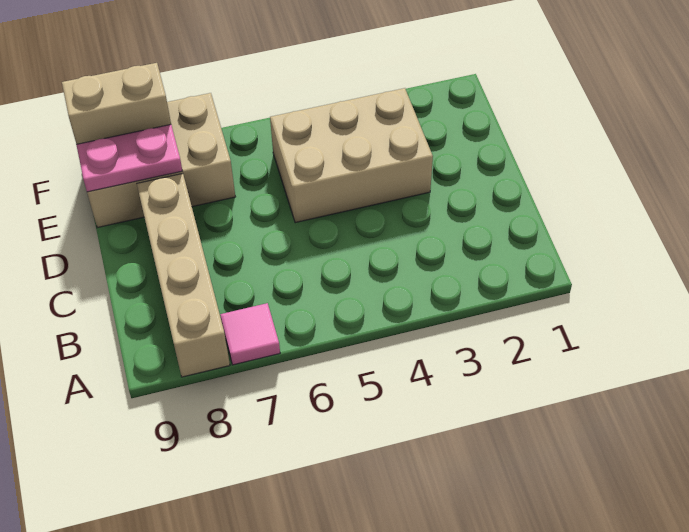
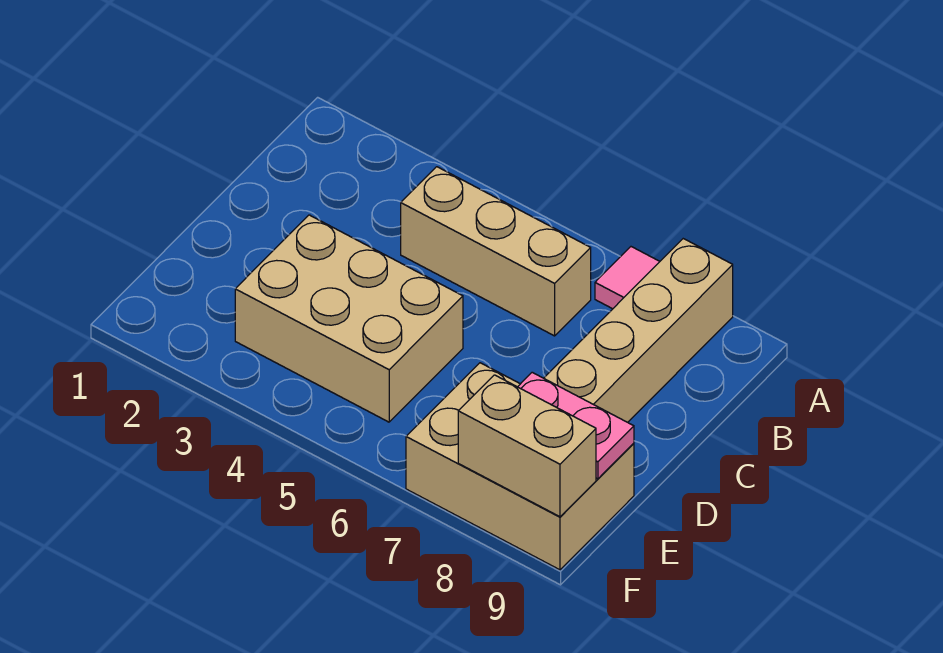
none -> tan brick B4:B6 level 1

